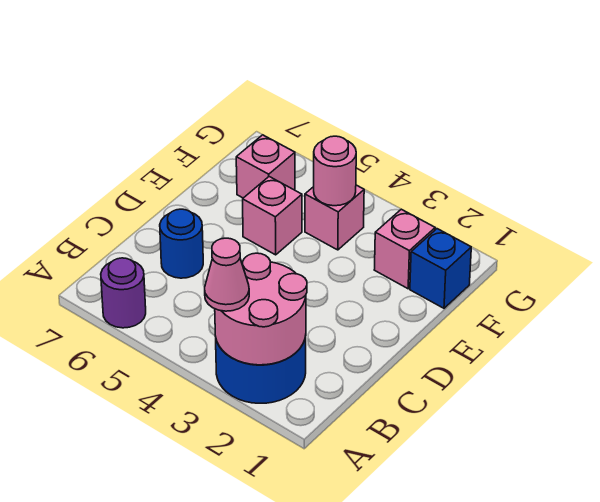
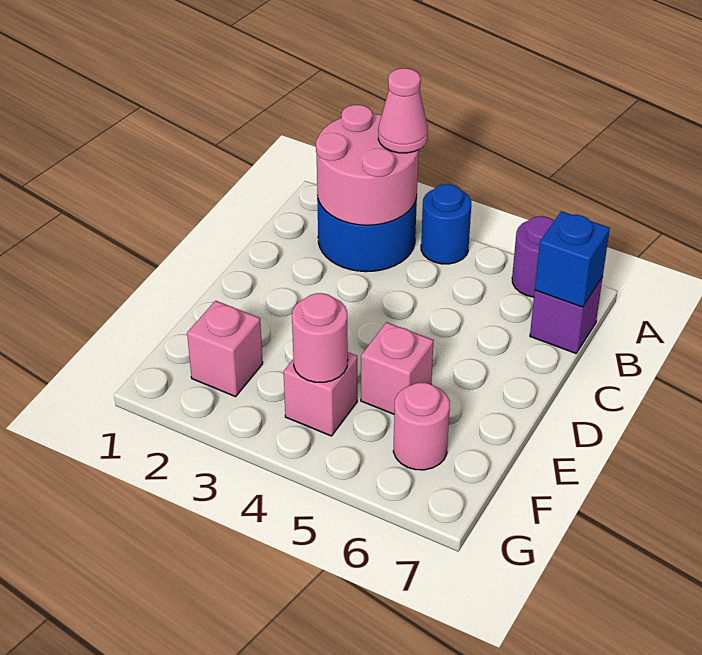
none -> purple brick B7 level 1
blue round brick C6 level 1 -> blue round brick A4 level 1
blue brick F1 level 1 -> blue brick B7 level 2
pink brick F6 level 1 -> pink round brick F6 level 1

